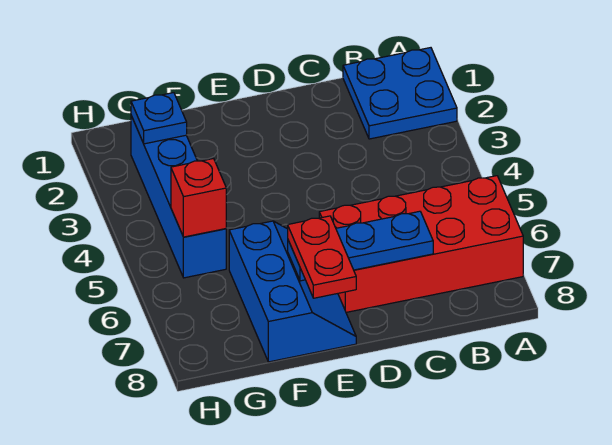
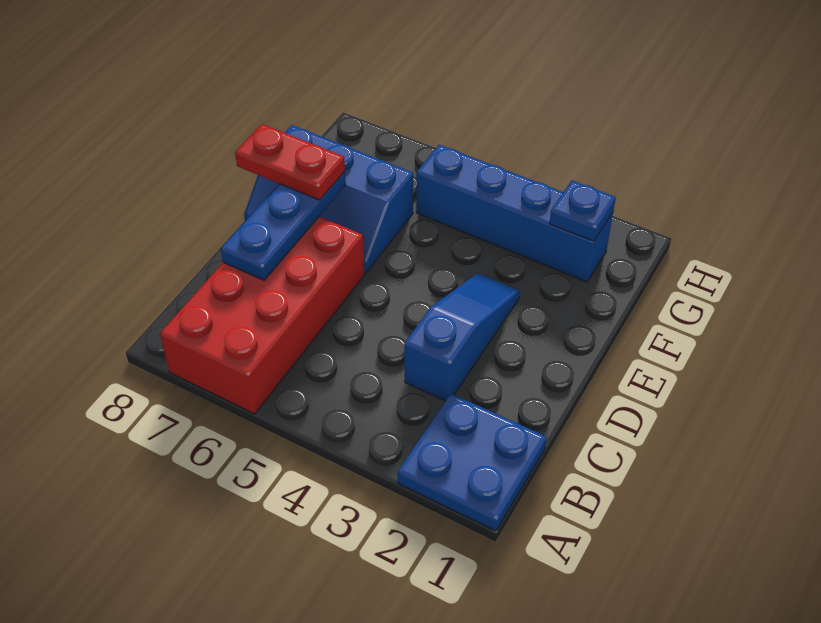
none -> blue slope C3:E3 level 1 top C
red brick G5 level 2 -> none

